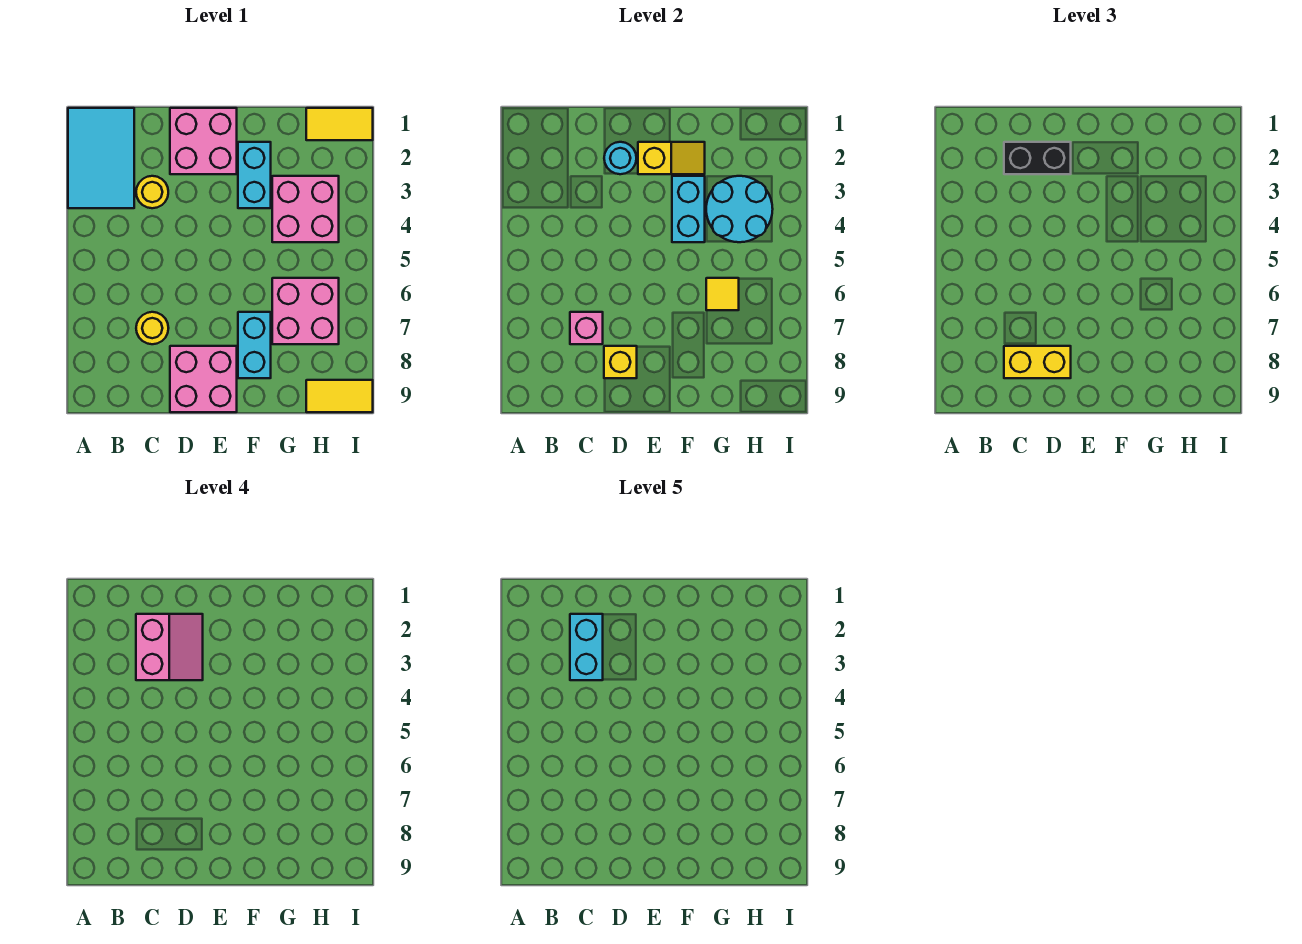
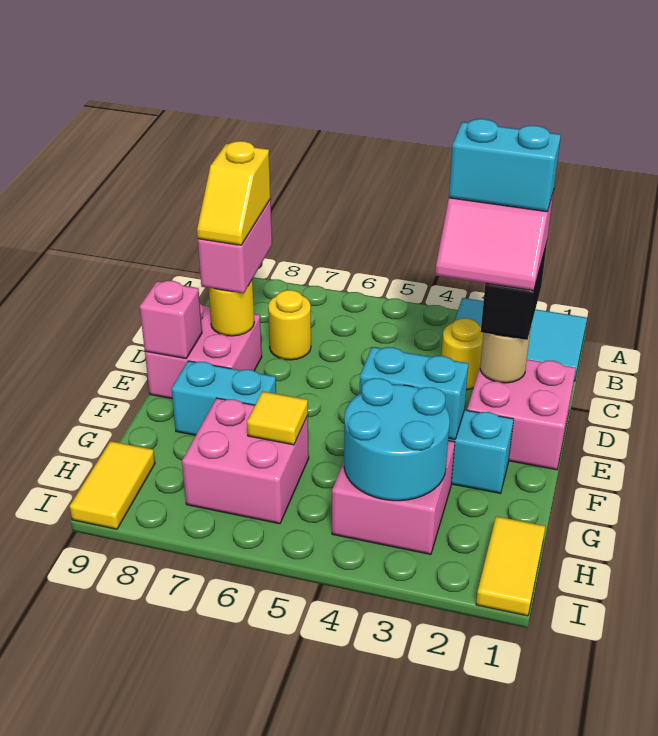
pink brick C7 level 2 -> pink brick E9 level 2
yellow brick C8:D8 level 3 -> pink brick C8:D8 level 3
cyan round brick D2 level 2 -> tan round brick D2 level 2
yellow brick D8 level 2 -> yellow round brick D8 level 2
yellow slope E2:F2 level 2 top E -> yellow slope C8:D8 level 4 top C

